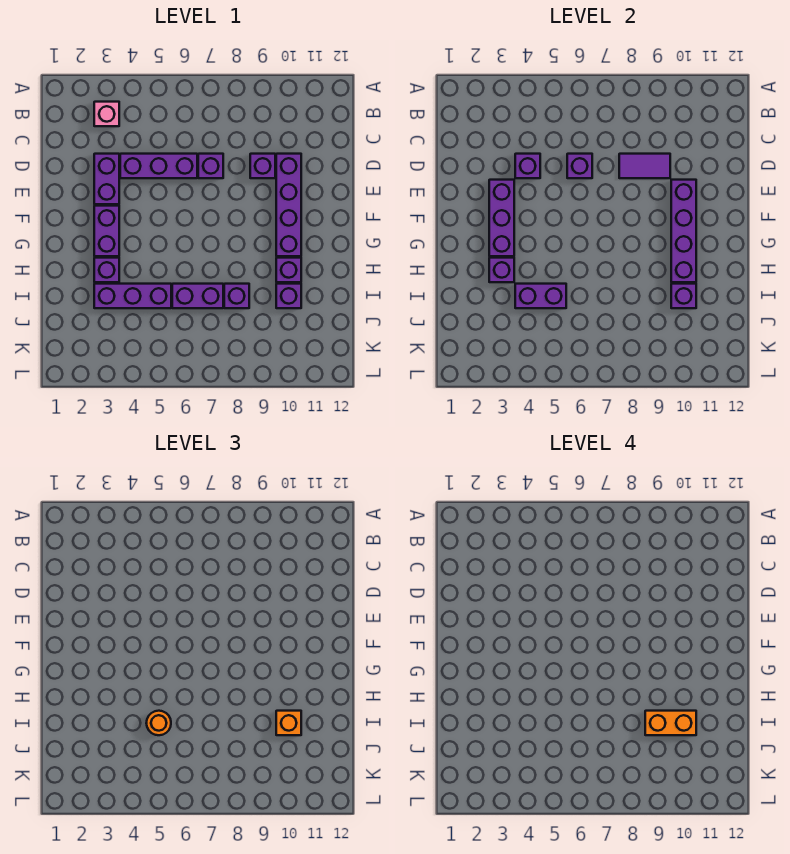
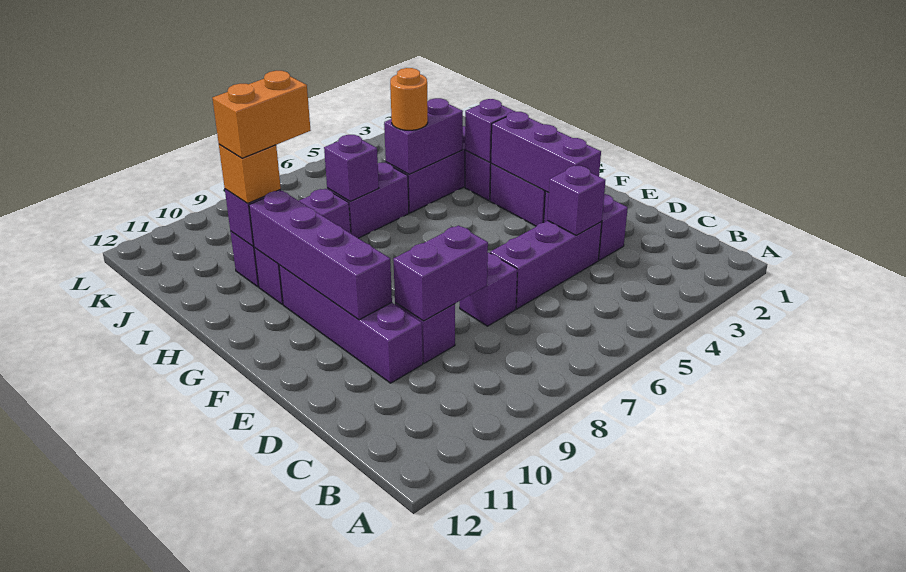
pink brick B3 level 1 -> none
purple brick D6 level 2 -> purple brick I7 level 2
purple tile D8:D9 level 2 -> purple brick D8:D9 level 2

